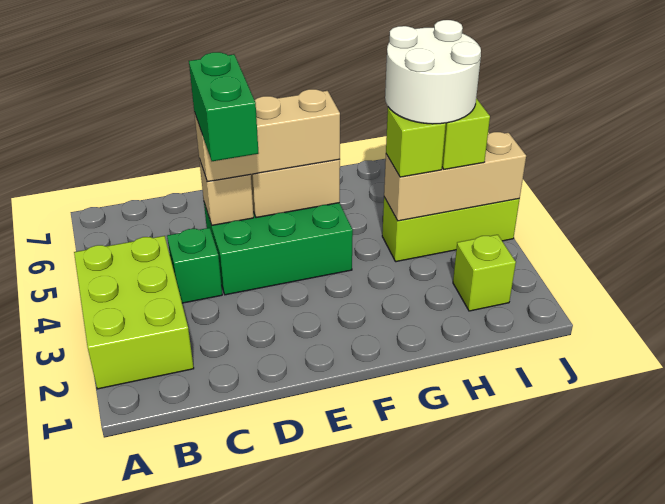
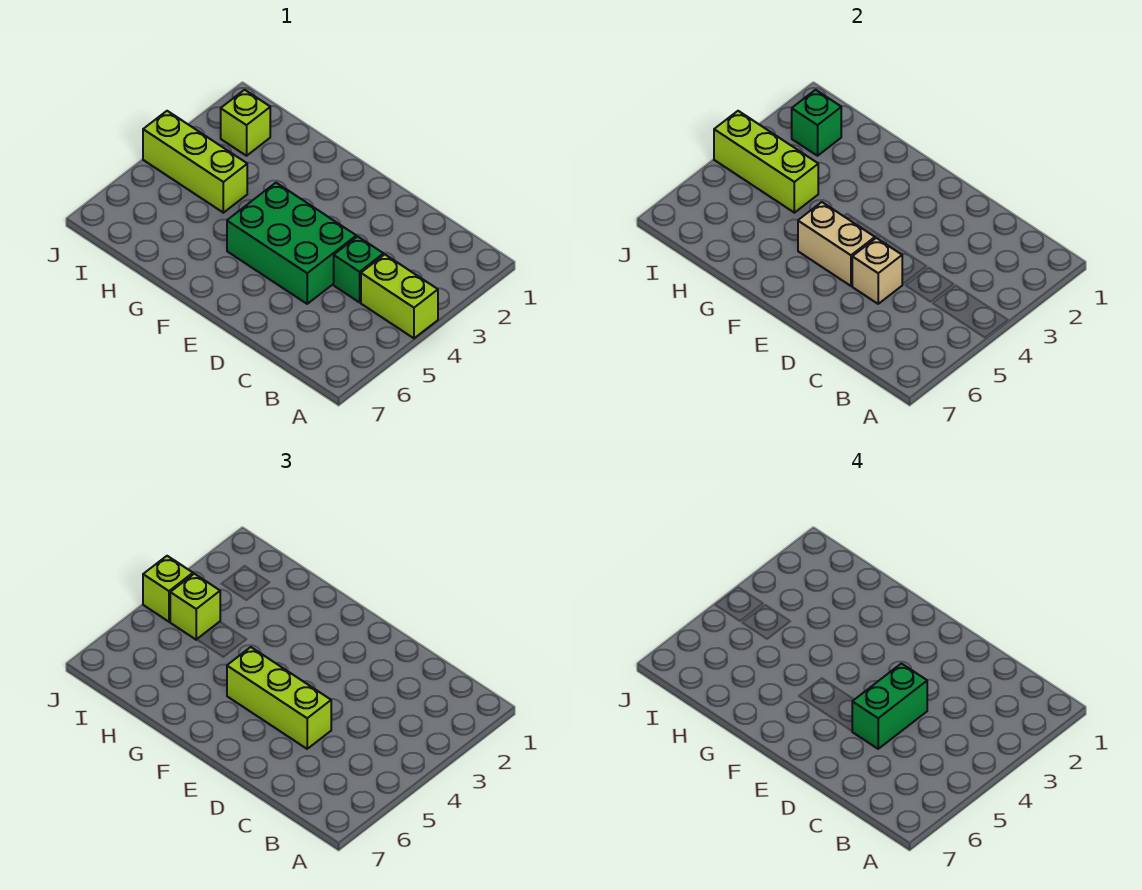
lime brick A2:B4 level 1 -> lime brick A4:B4 level 1
tan brick D5:F5 level 3 -> lime brick D5:F5 level 3
tan brick H4:J4 level 2 -> lime brick H4:J4 level 2
lime brick H4 level 3 -> lime brick J4 level 3
white round brick H4:I5 level 4 -> none
none -> green brick I2 level 2

